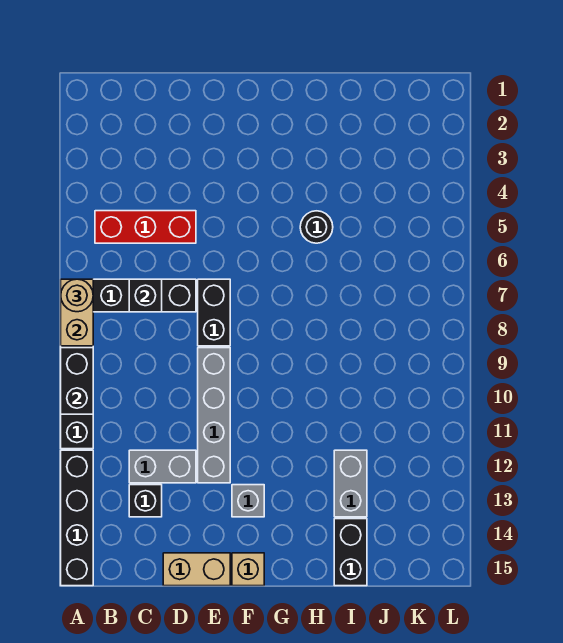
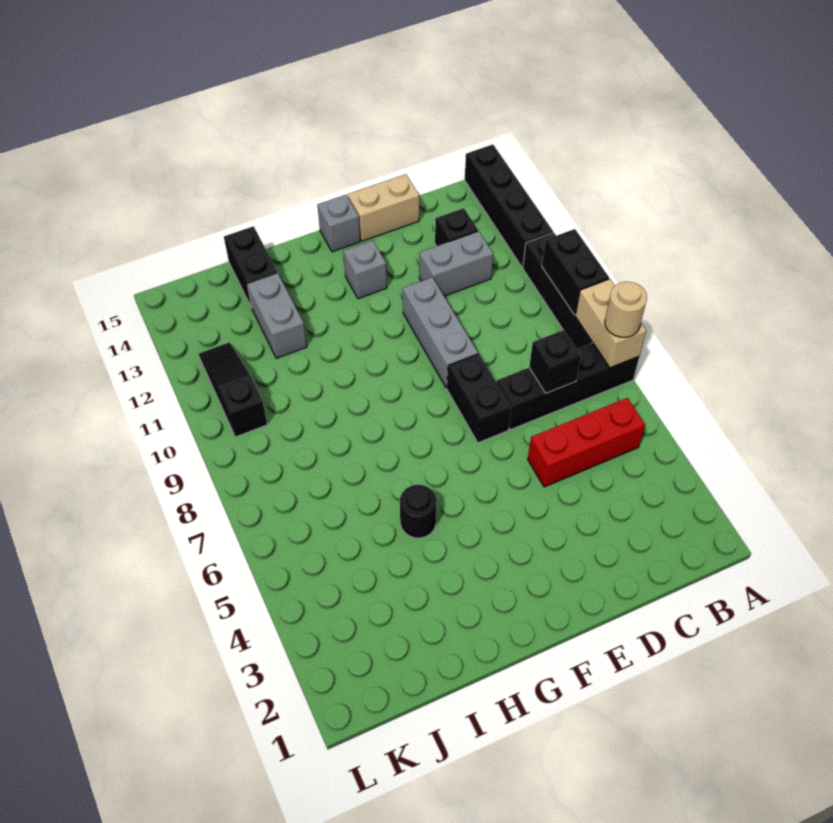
grey brick E9:E12 level 1 -> grey brick E9:E11 level 1
tan brick F15 level 1 -> grey brick F15 level 1
none -> black slope K10:K12 level 1 top 10

